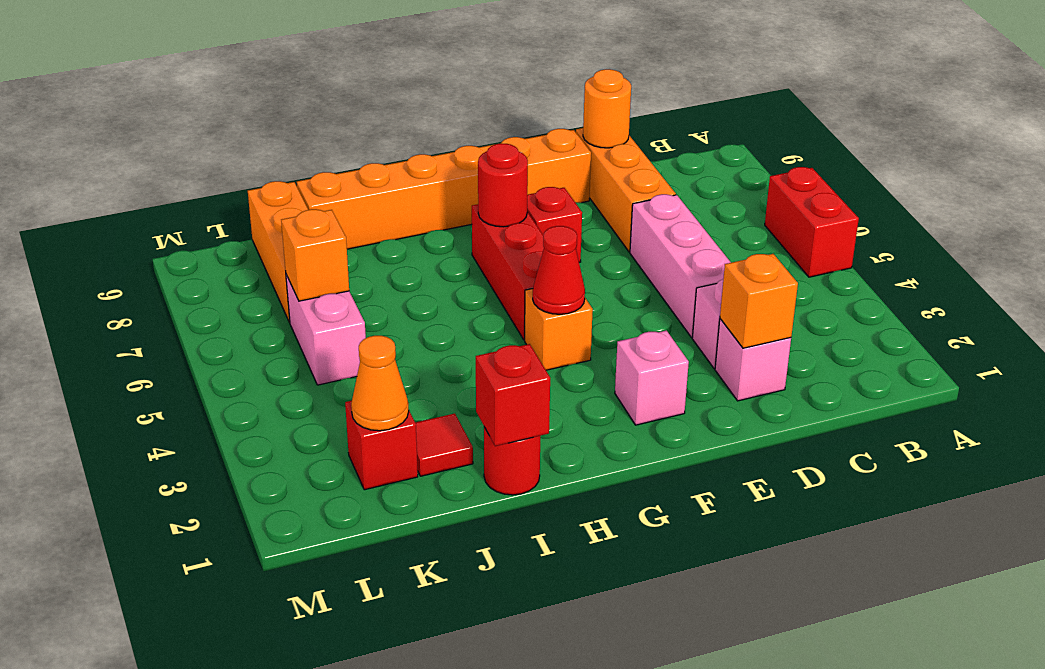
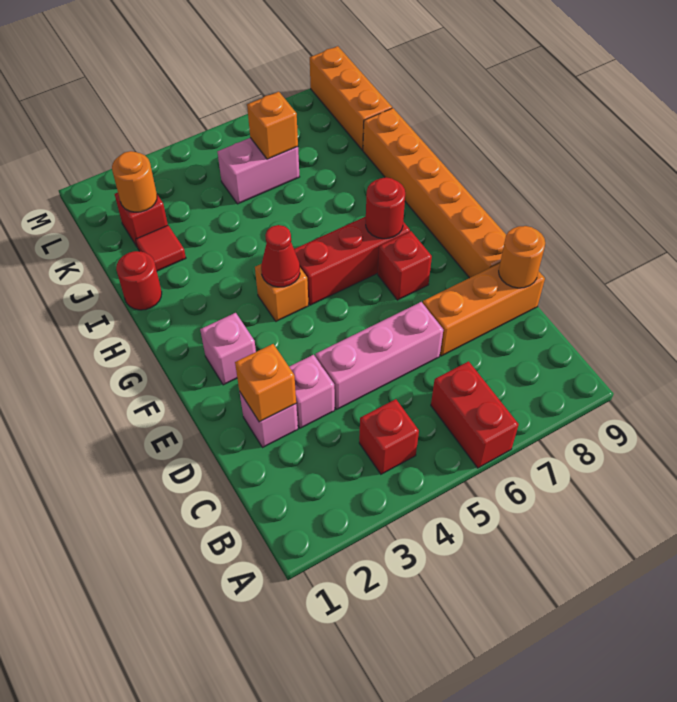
red brick A5:A6 level 1 -> red brick A6:B6 level 1
red brick I1 level 2 -> red brick B4 level 1
orange cone K2 level 2 -> orange round brick K2 level 2
orange brick K7:K9 level 1 -> orange brick K9:M9 level 1

